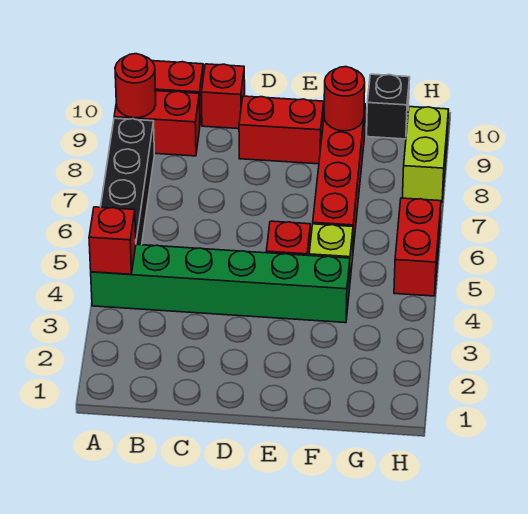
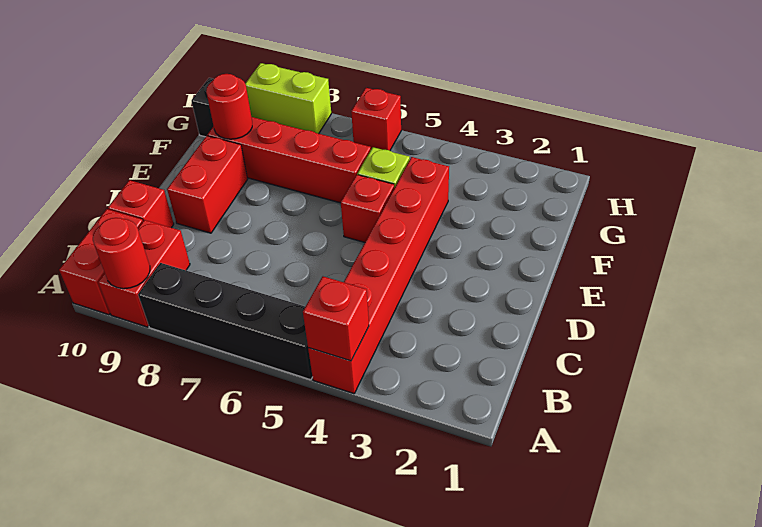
green brick A4:F4 level 1 -> red brick A4:F4 level 1
red brick H5:H6 level 1 -> red brick H6 level 1

